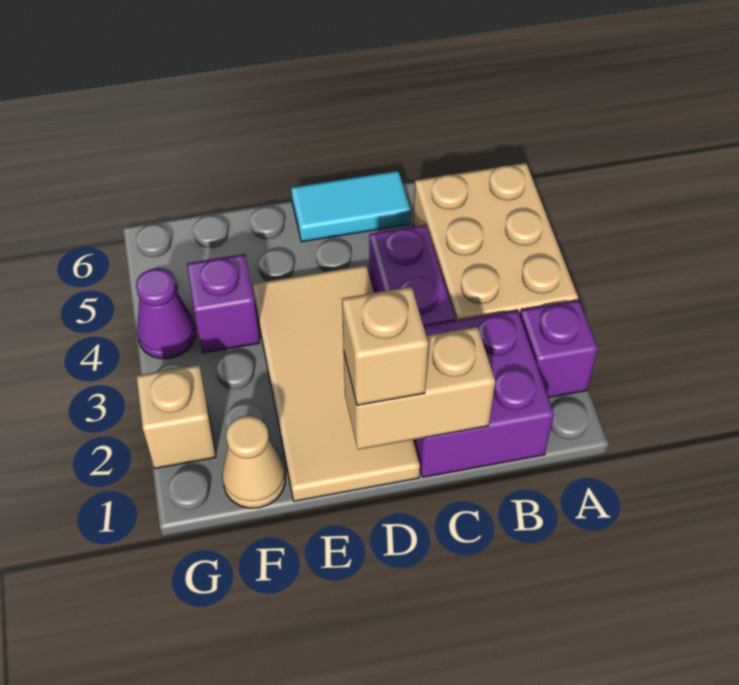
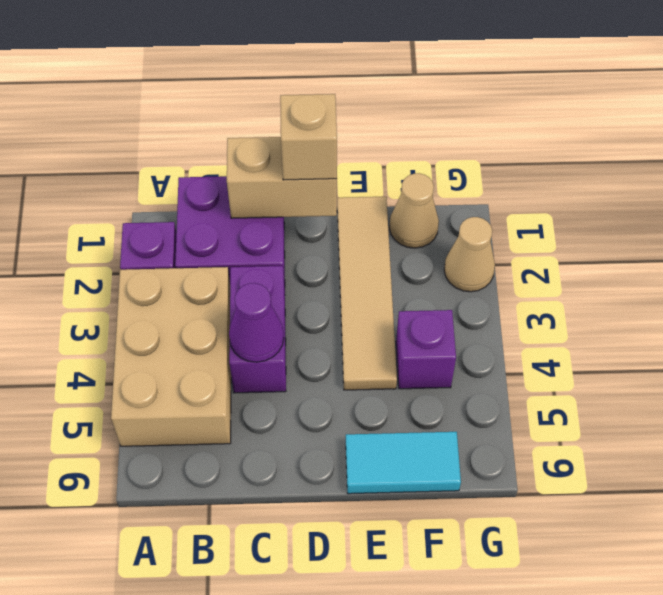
cyan tile C6:D6 level 1 -> cyan tile E6:F6 level 1
tan tile D1:E4 level 1 -> tan tile E1:E4 level 1
tan brick G2 level 1 -> tan cone G2 level 1
purple cone G4 level 1 -> purple cone C4 level 2

